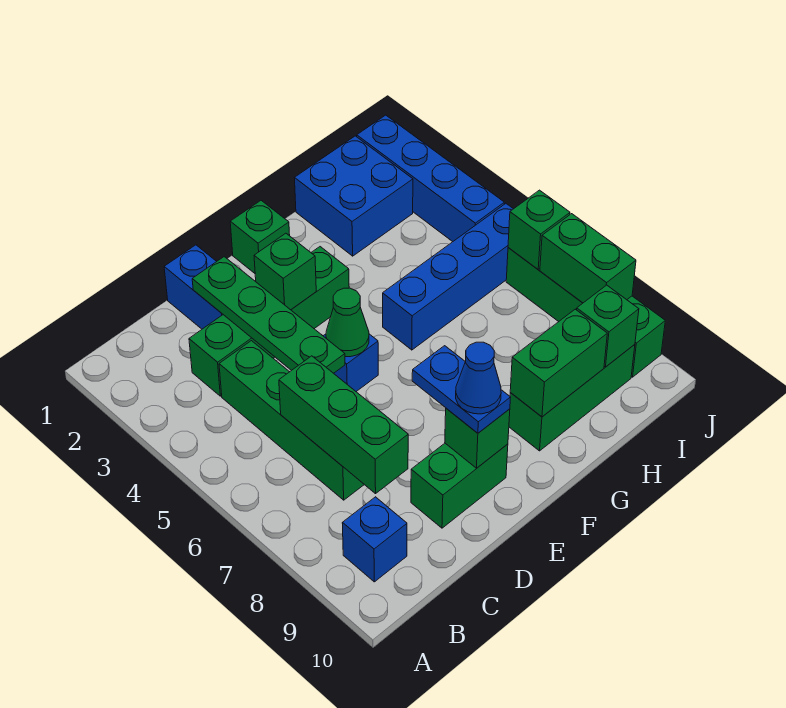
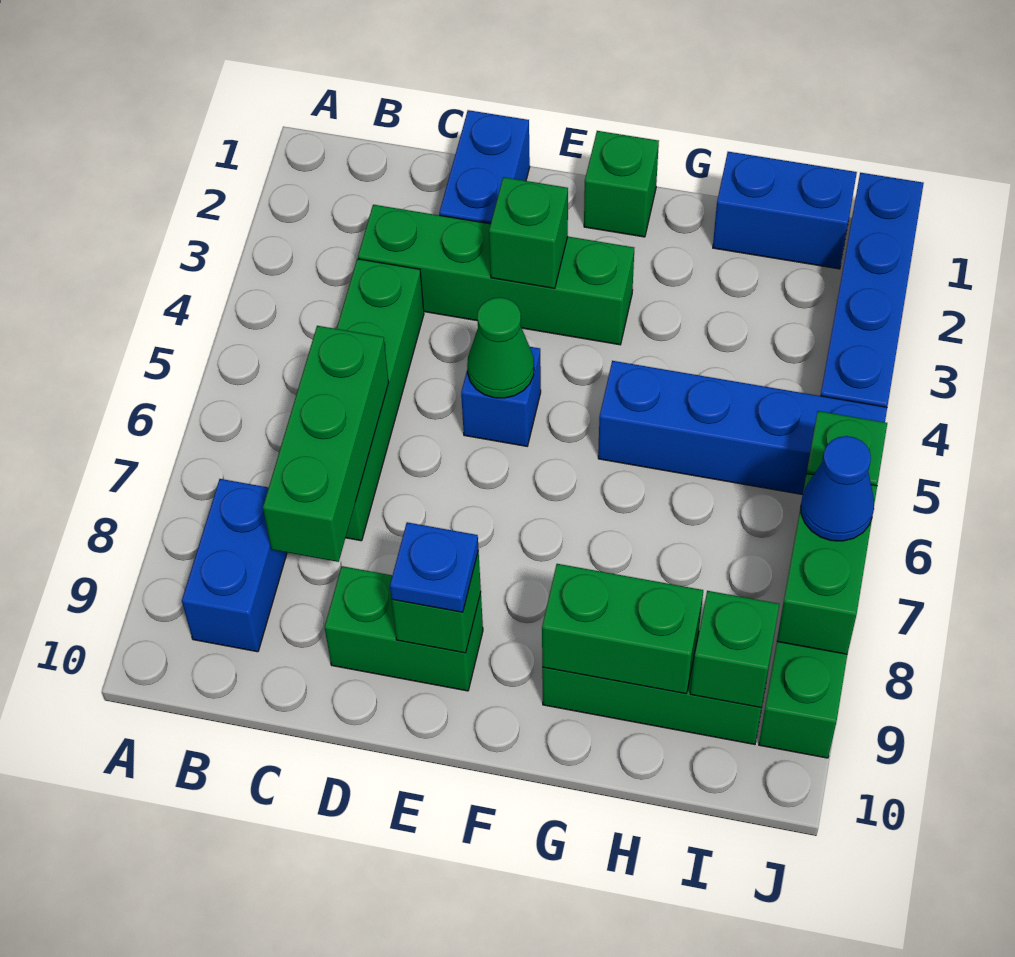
blue brick B9 level 1 -> blue brick B8:B9 level 1
green plate D2:D5 level 2 -> none
blue plate E8:E9 level 3 -> blue plate E9 level 3
blue cone E9 level 4 -> blue cone J7 level 3
blue brick H1:I2 level 1 -> blue brick H1:I1 level 1

